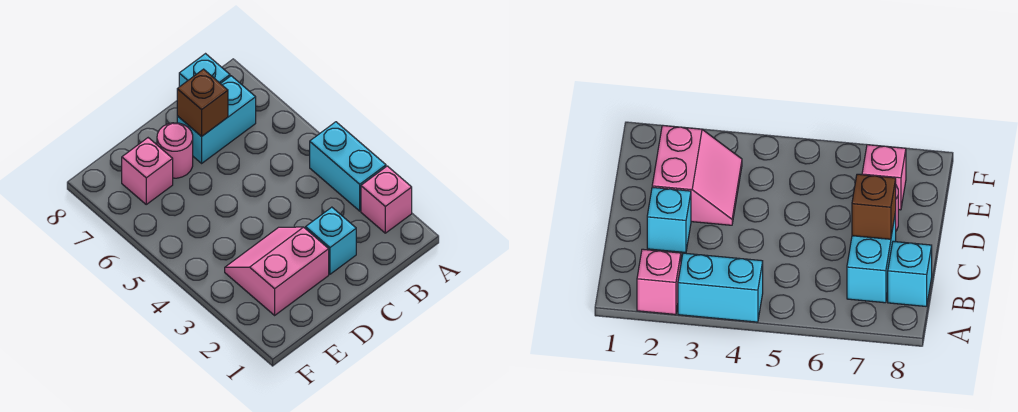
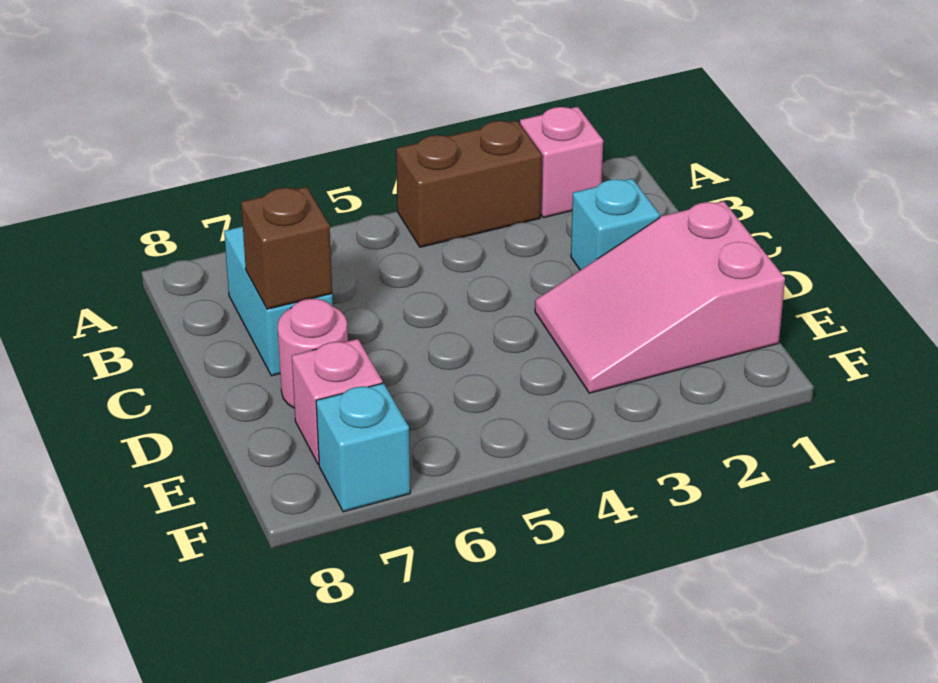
cyan brick A3:A4 level 1 -> brown brick A3:A4 level 1
cyan brick B8 level 1 -> cyan brick F7 level 1
pink slope D2:E3 level 1 top 2 -> pink slope D1:E3 level 1 top 1

